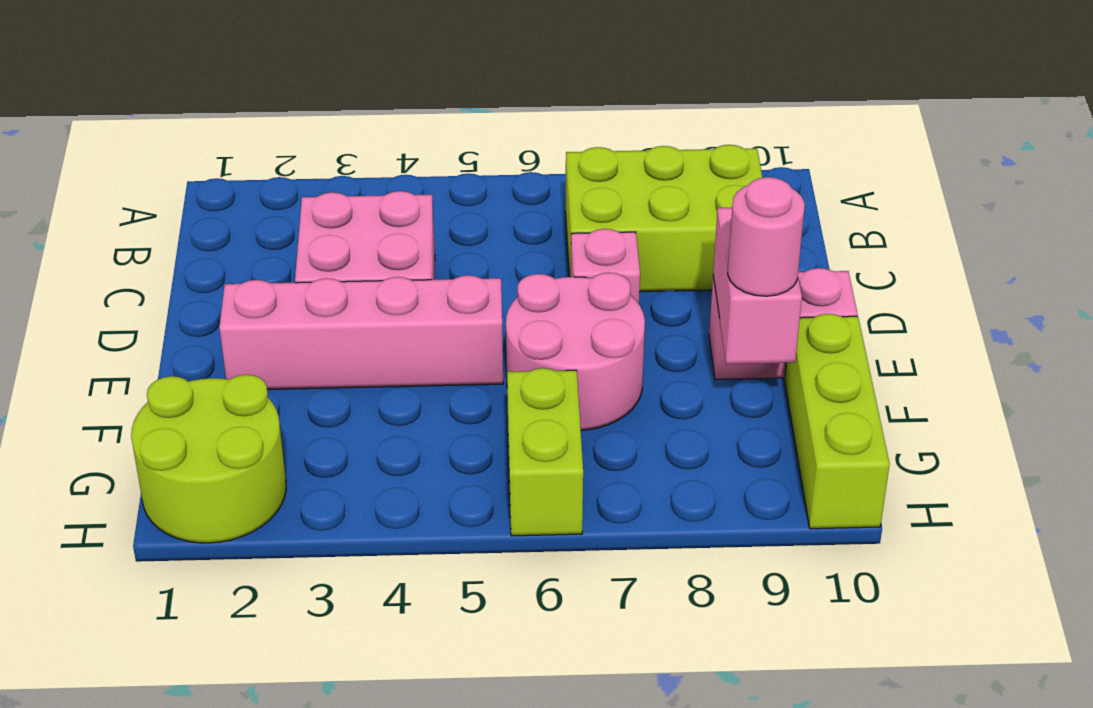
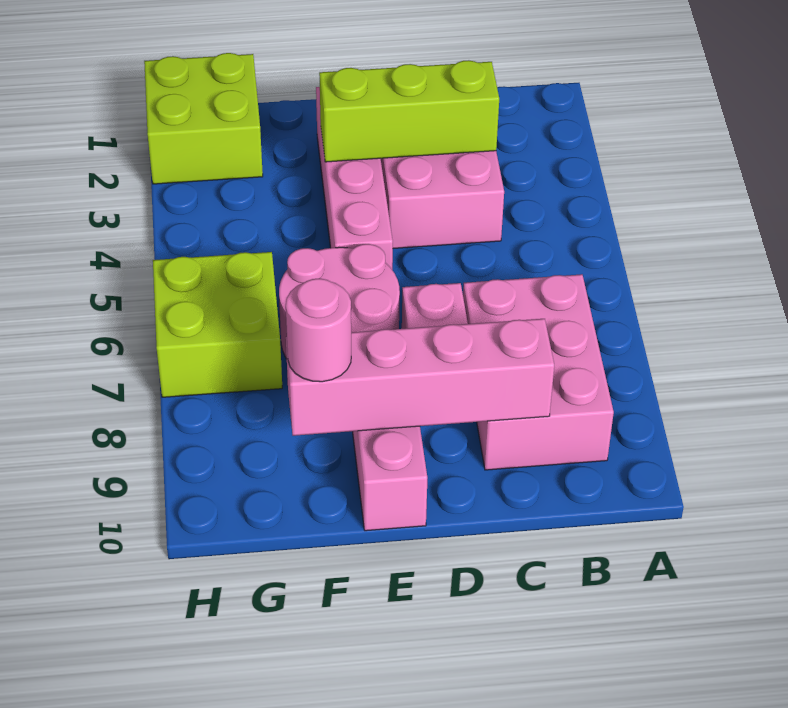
lime brick B7:C9 level 1 -> pink brick B7:C9 level 1
pink brick E9:F9 level 2 -> pink brick C9:F9 level 2
lime brick F10:H10 level 1 -> lime brick C3:E3 level 2
lime round brick G1:H2 level 1 -> lime brick G1:H2 level 1
lime brick G6:H6 level 1 -> lime brick G6:H7 level 1

